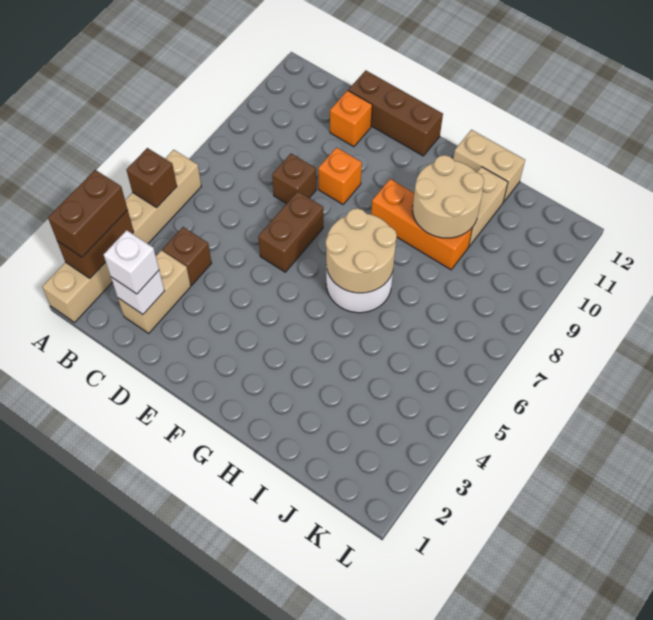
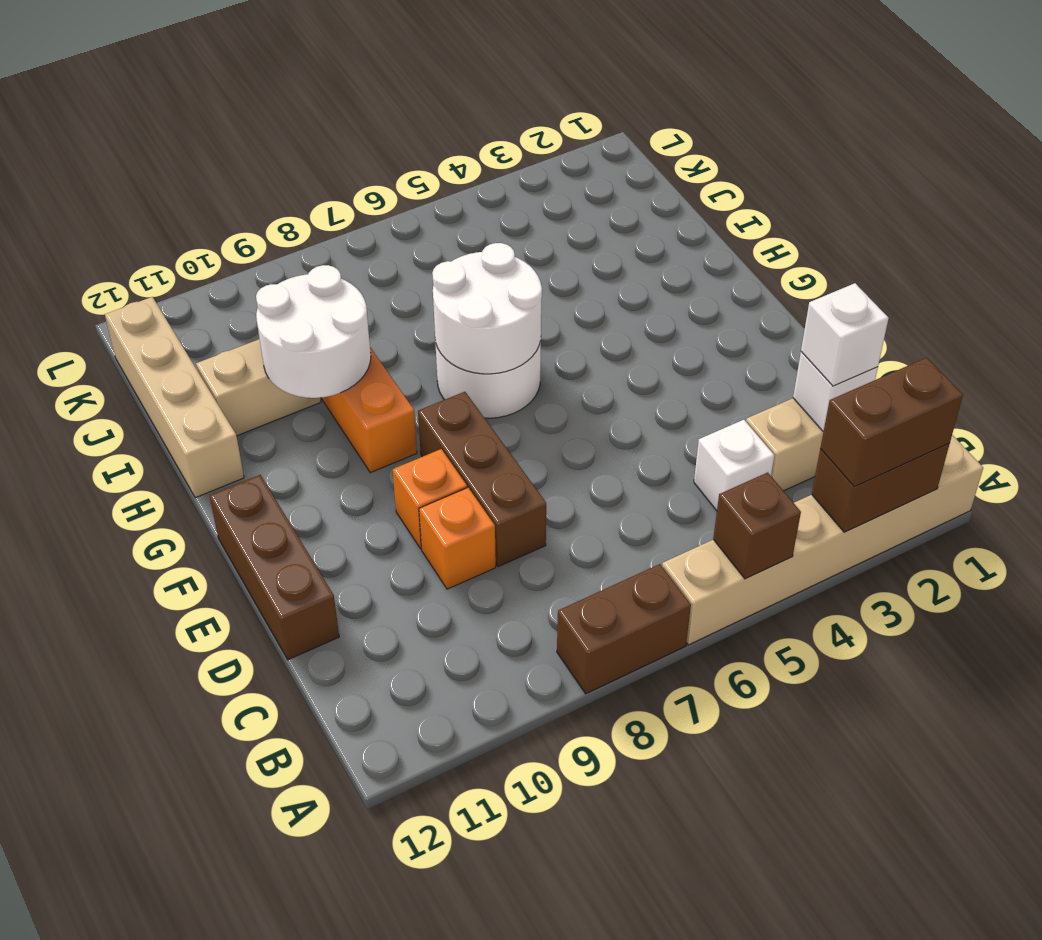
brown brick C4 level 1 -> white brick C4 level 1
brown brick D8 level 1 -> brown brick D8:F8 level 1
orange brick D11 level 1 -> orange brick D9 level 1
brown brick E6:E7 level 1 -> brown brick A7:A8 level 1
tan round brick G6:H7 level 2 -> white round brick G6:H7 level 2
tan round brick H9:I10 level 2 -> white round brick H9:I10 level 2
tan brick H12:I12 level 1 -> tan brick H12:K12 level 1

